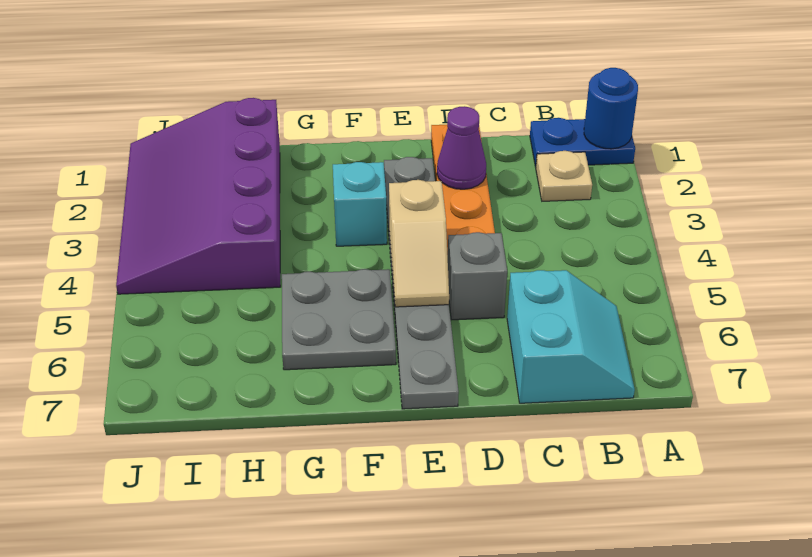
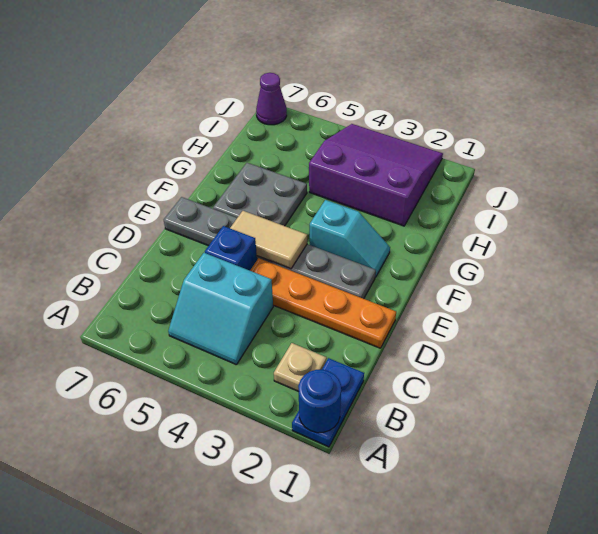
cyan slope B6:C7 level 1 top C -> cyan slope B4:C5 level 1 top C
purple cone D2 level 2 -> purple cone J7 level 1
grey brick D5 level 1 -> blue brick D5 level 1
tan slope E4:E5 level 2 top 4 -> tan tile E4:E5 level 2
purple slope H1:J4 level 1 top H -> purple slope H2:J4 level 1 top H

